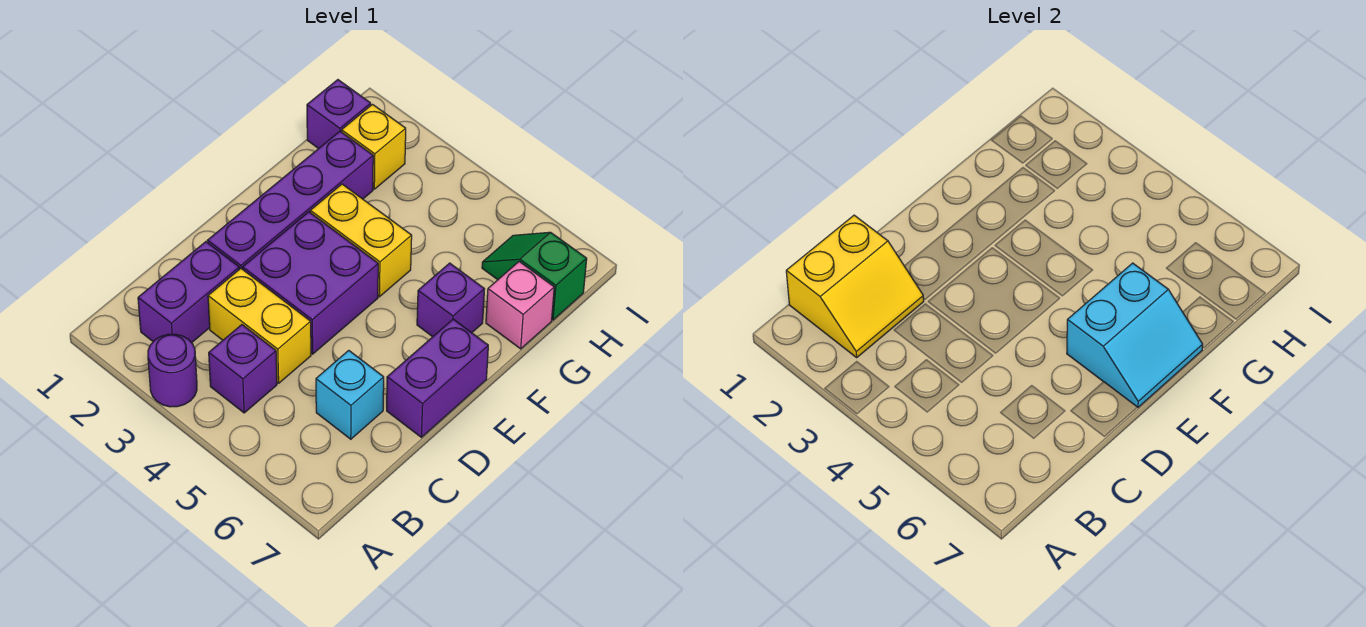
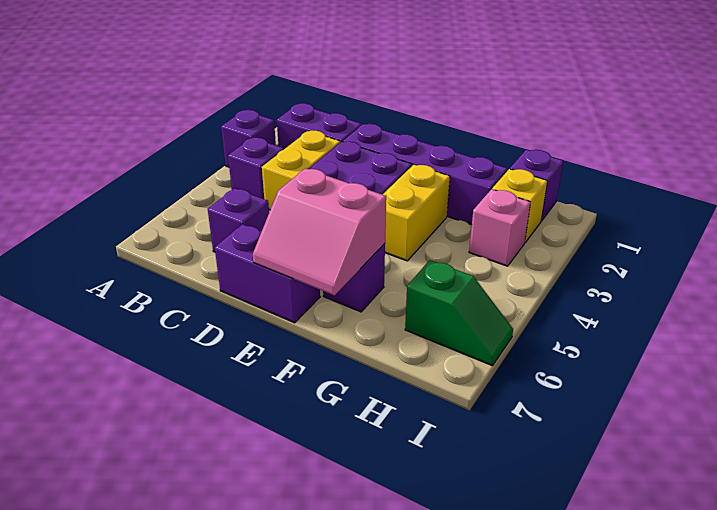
purple round brick A3 level 1 -> purple brick A3 level 1
yellow slope B1:C2 level 2 top 1 -> none
cyan brick C6 level 1 -> purple brick C6 level 1
cyan slope E6:F7 level 2 top 6 -> pink slope E6:F7 level 2 top 6
pink brick G7 level 1 -> pink brick H3 level 1
green slope H6:H7 level 1 top 7 -> green slope H6:I6 level 1 top H

